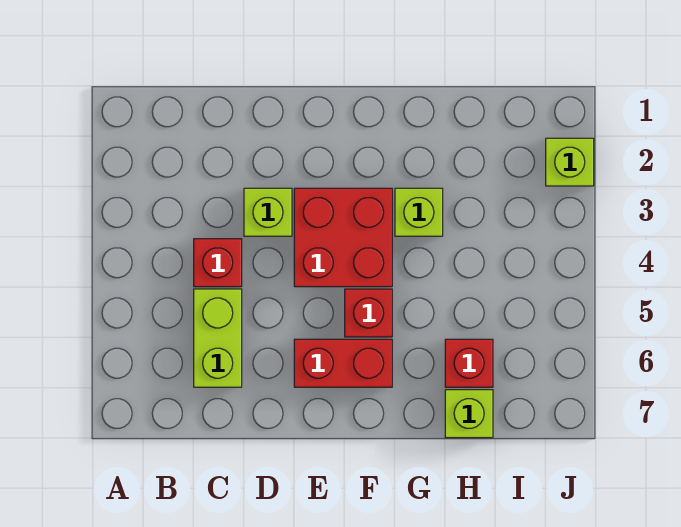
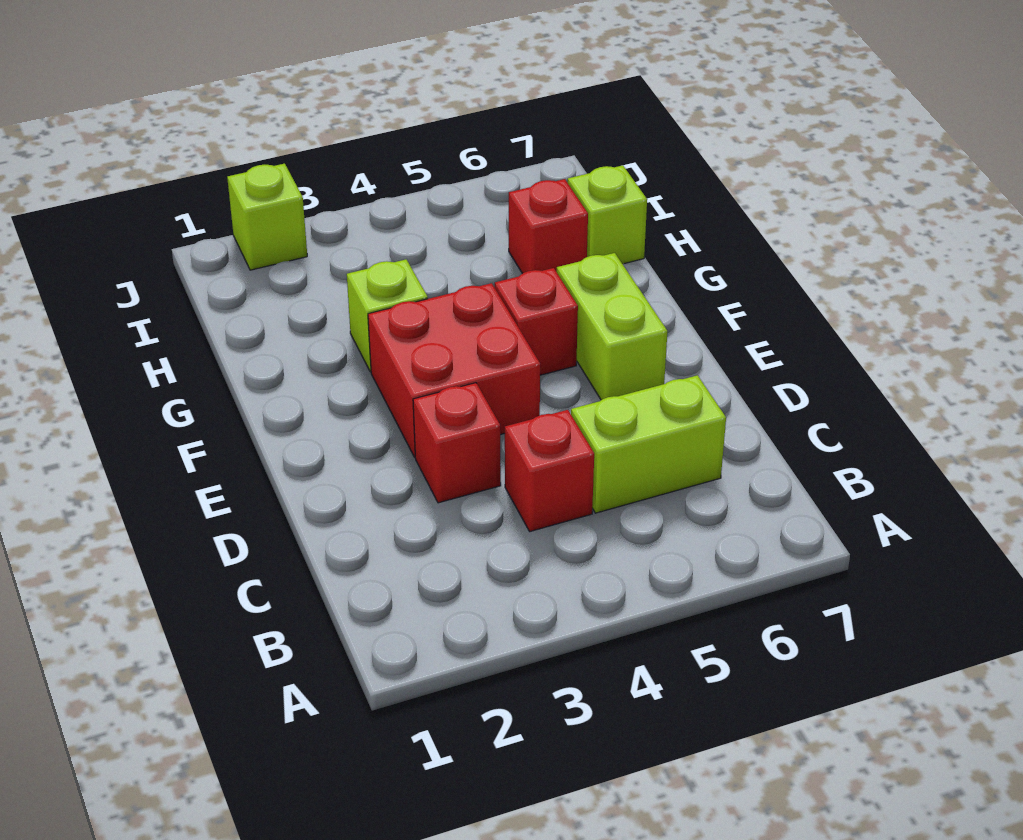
lime brick D3 level 1 -> red brick D3 level 1
red brick E6:F6 level 1 -> lime brick E6:F6 level 1

